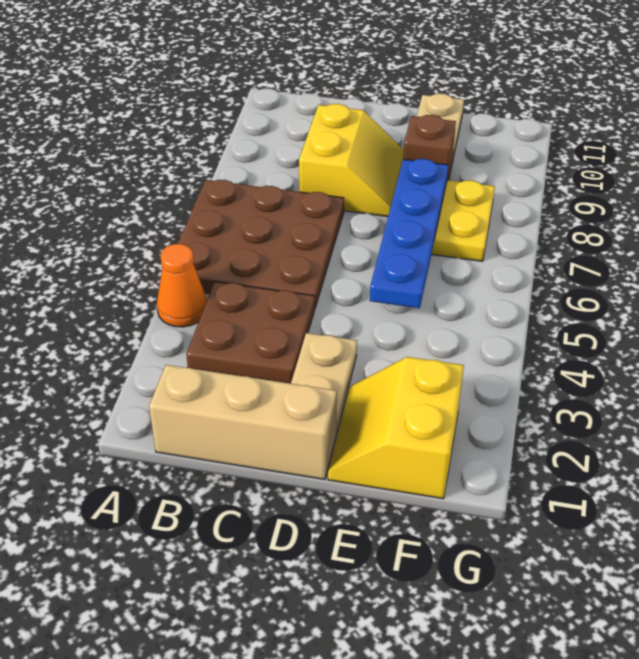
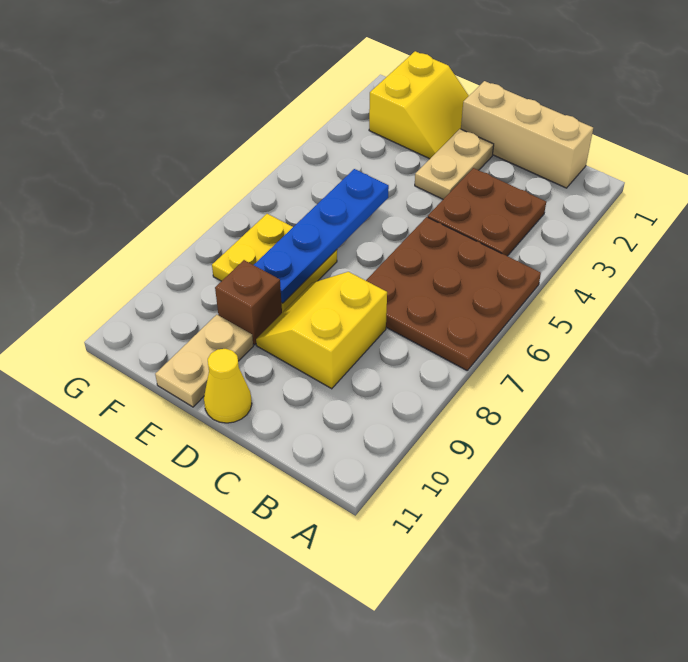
orange cone A4 level 1 -> none
none -> yellow cone D11 level 1

